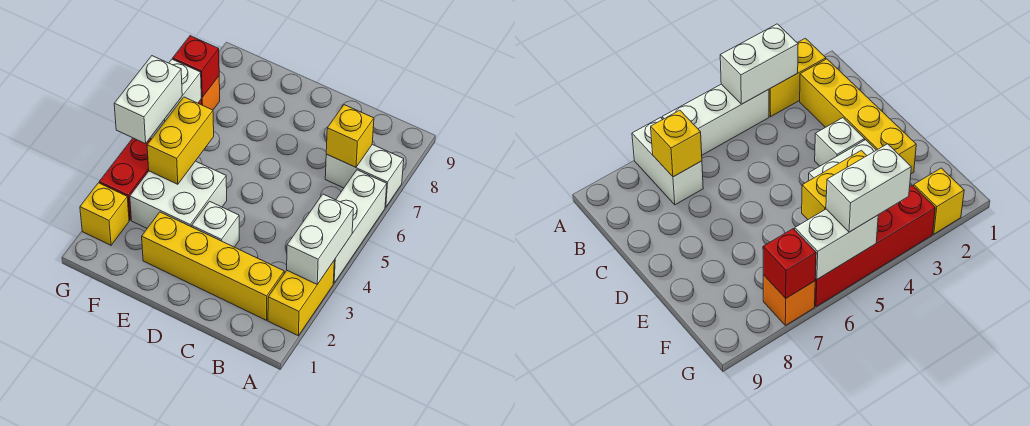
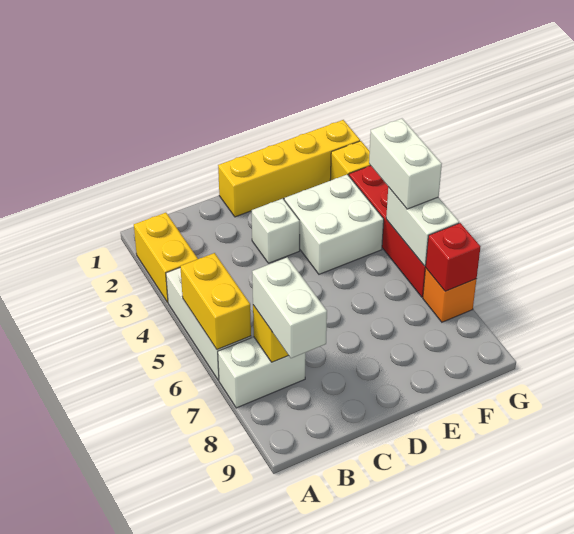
white brick A3:A4 level 2 -> white brick B7:B8 level 3
yellow brick B2:E2 level 1 -> yellow brick D1:G1 level 1
yellow brick F4:F5 level 2 -> yellow brick A5:A6 level 2

